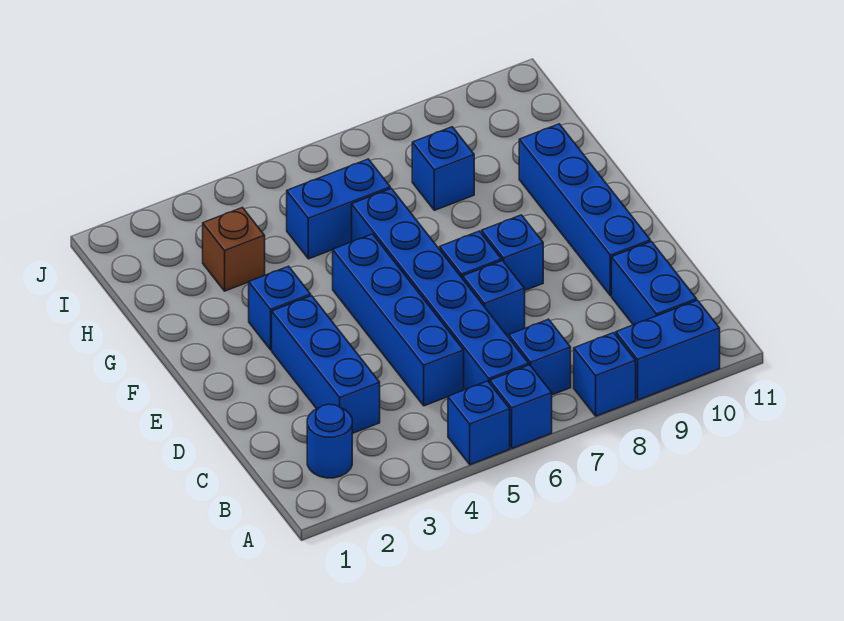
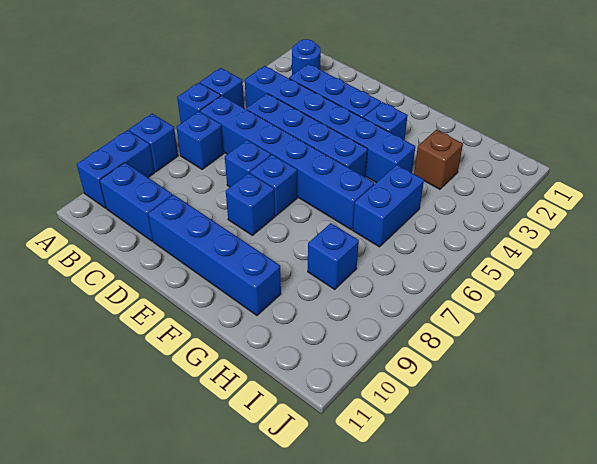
none -> blue brick B4:G4 level 1

